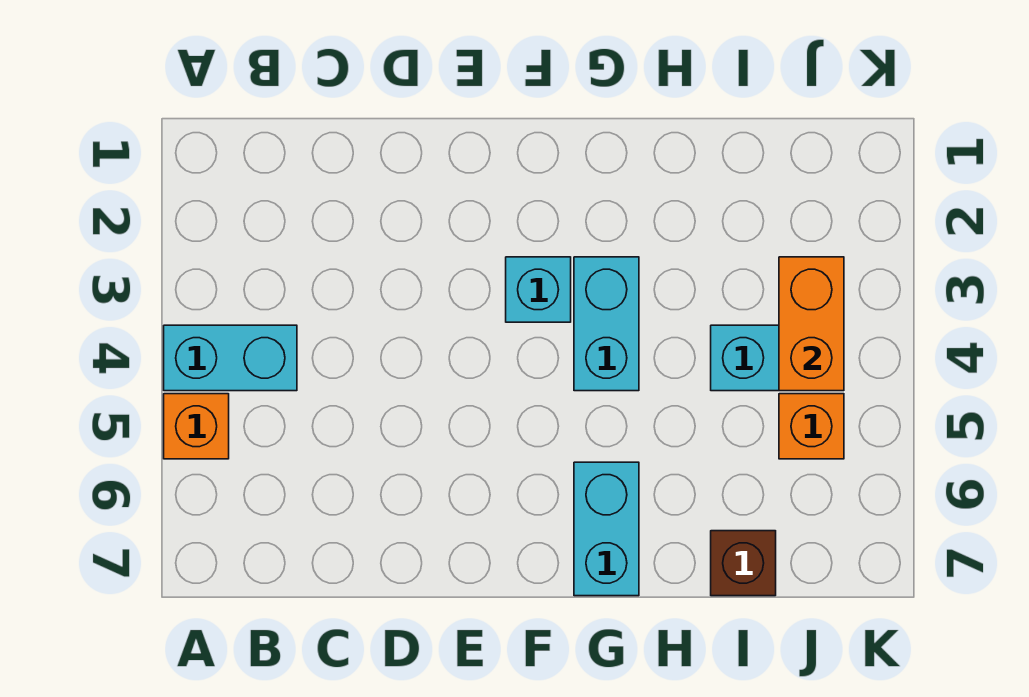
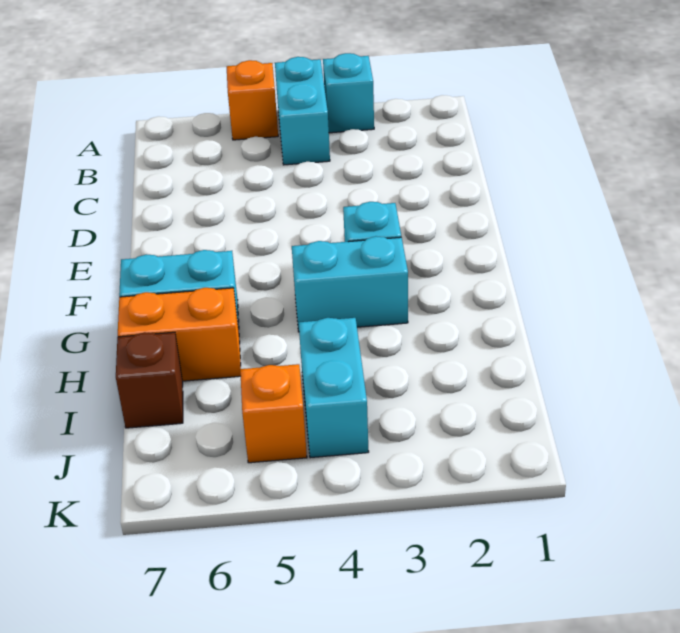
none -> cyan brick A3 level 1
orange brick J3:J4 level 2 -> orange brick H6:H7 level 1

